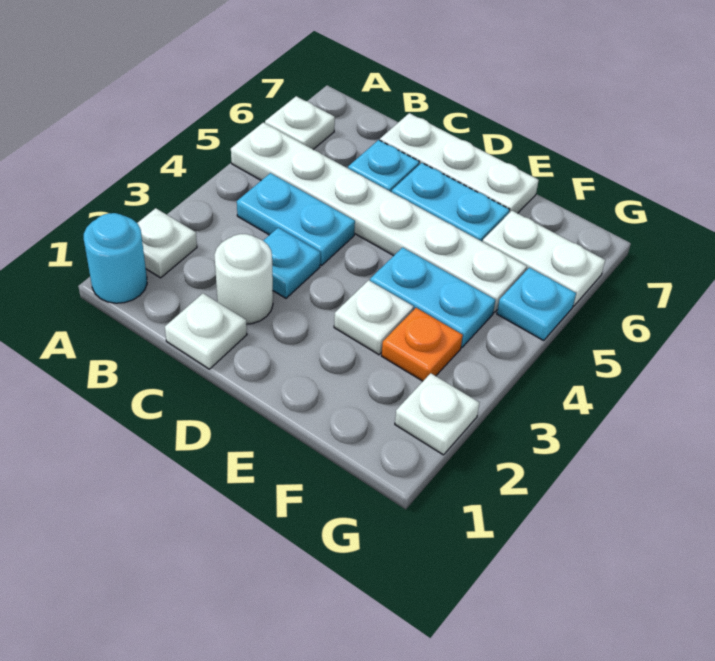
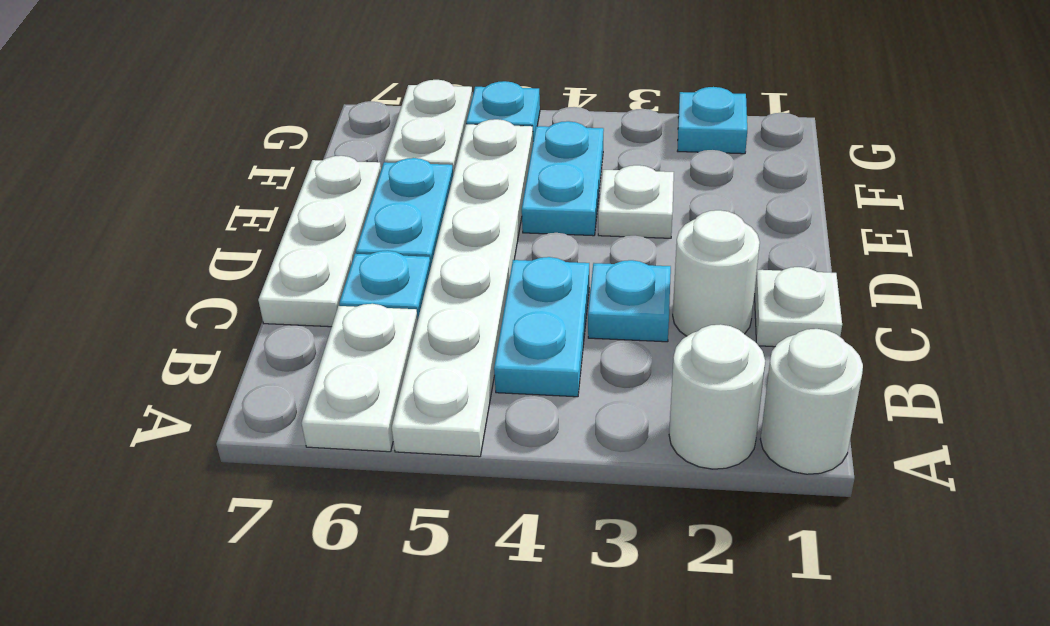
cyan round brick A1 level 1 -> white round brick A1 level 1
white plate A2 level 1 -> white round brick A2 level 1
white plate A6 level 1 -> white plate A6:B6 level 1
orange plate F3 level 1 -> none
white plate G2 level 1 -> cyan plate G2 level 1

